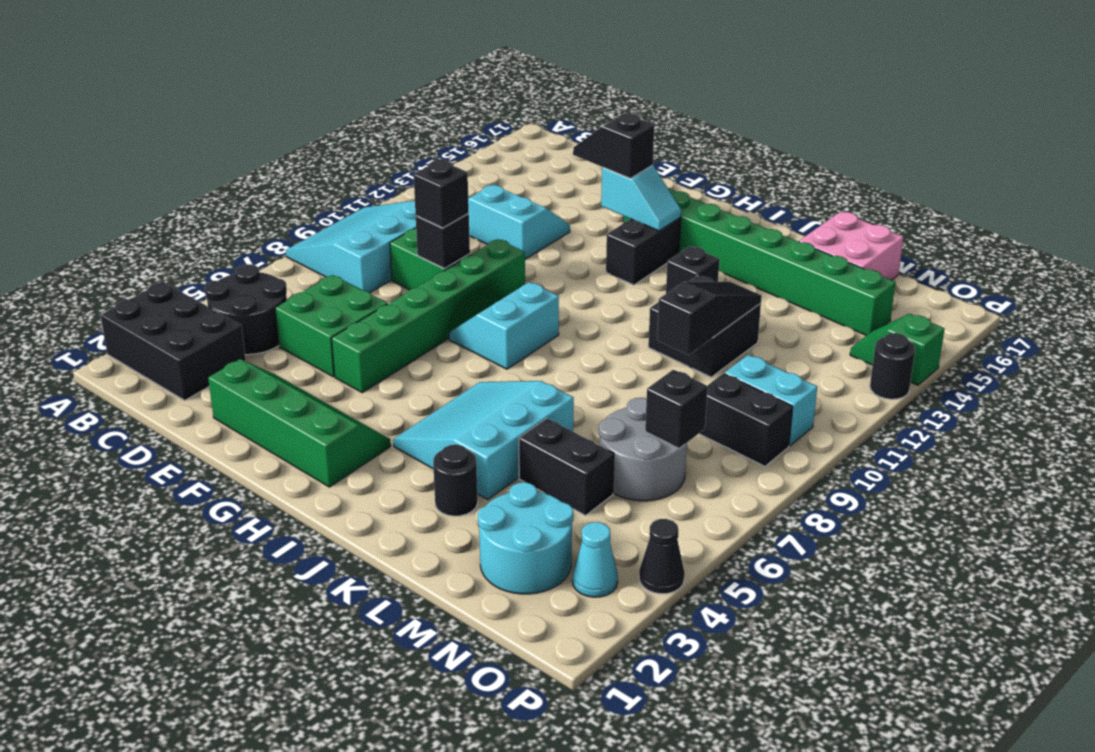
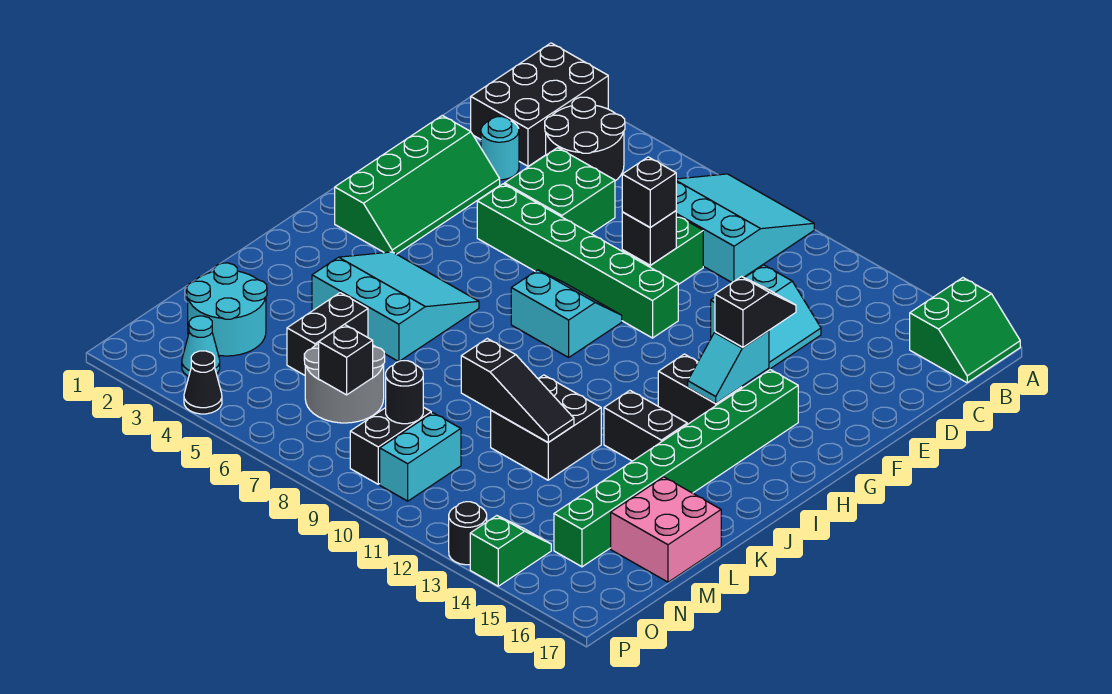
none -> green slope A16:B17 level 1 top 16
none -> cyan round brick D3 level 1
black brick J13 level 1 -> black brick J13:J14 level 1
black round brick K3 level 1 -> black round brick N9 level 2

